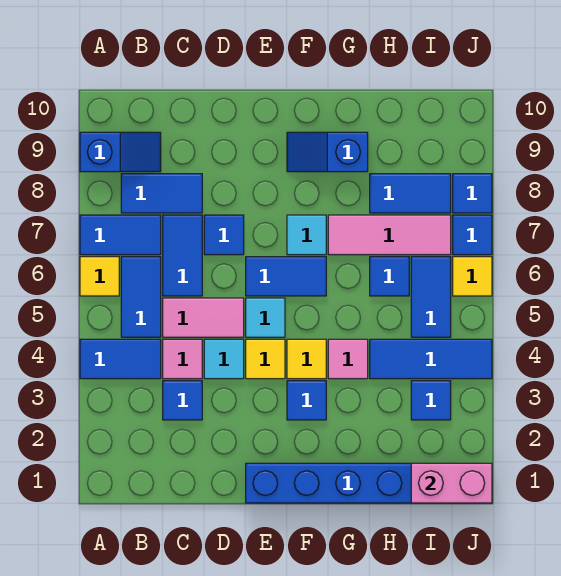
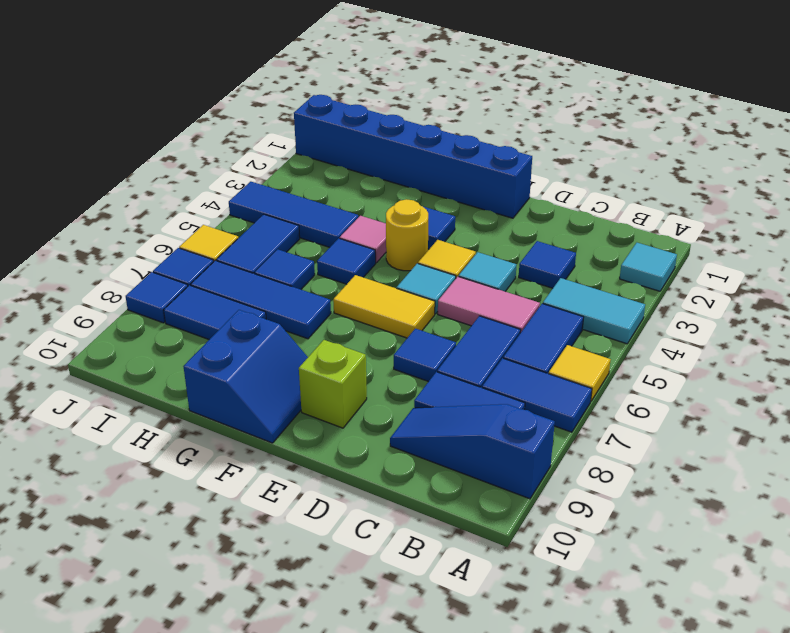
blue tile A4:B4 level 1 -> cyan tile A4:B4 level 1
blue slope A9:B9 level 1 top A -> blue slope A9:C9 level 1 top A
pink tile C4 level 1 -> none
blue tile E6:F6 level 1 -> yellow tile E6:F6 level 1
none -> lime brick E9 level 1
yellow tile F4 level 1 -> yellow round brick F4 level 1
cyan tile F7 level 1 -> cyan tile A2 level 1
blue slope F9:G9 level 1 top G -> blue slope F9:G10 level 1 top G
pink tile G7:I7 level 1 -> blue tile G7:I7 level 1
pink brick I1:J1 level 2 -> none
blue tile I3 level 1 -> blue tile G5 level 1

